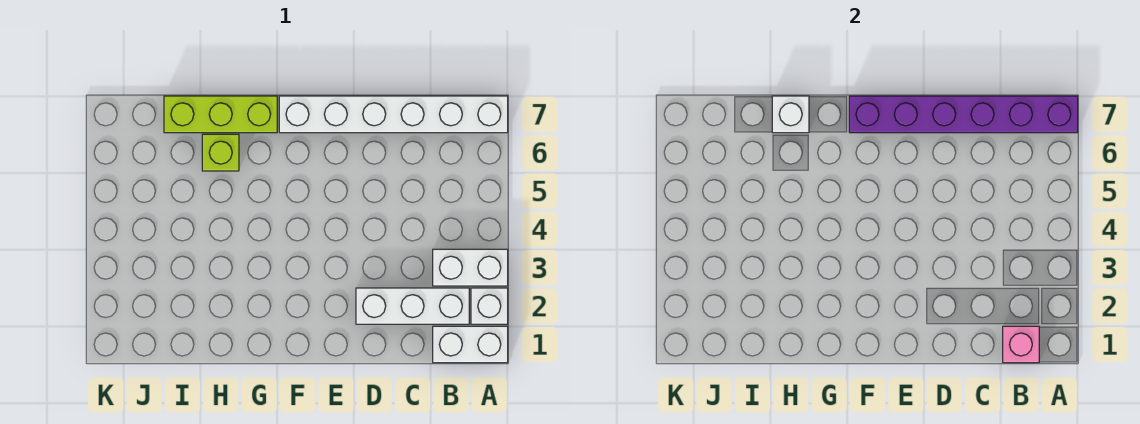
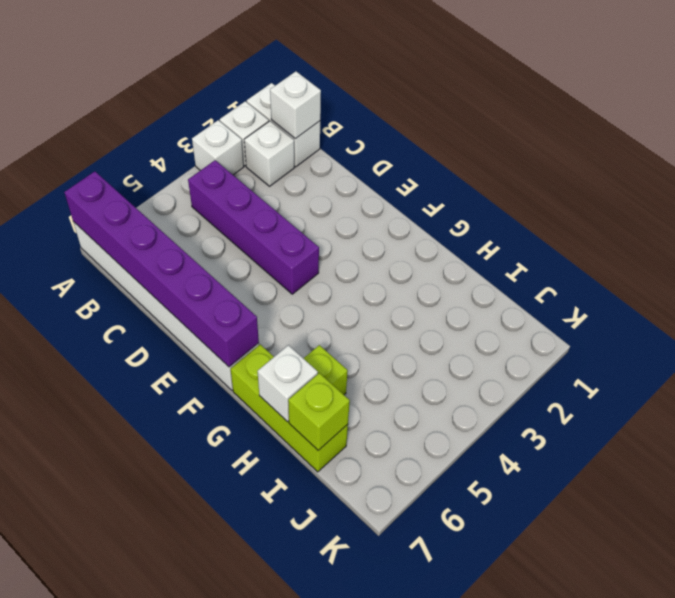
white brick A3:B3 level 1 -> white brick A3 level 1
pink brick B1 level 2 -> white brick B1 level 2
white brick B2:D2 level 1 -> white brick B2 level 1
none -> purple brick B4:E4 level 1
none -> lime brick I7 level 2

